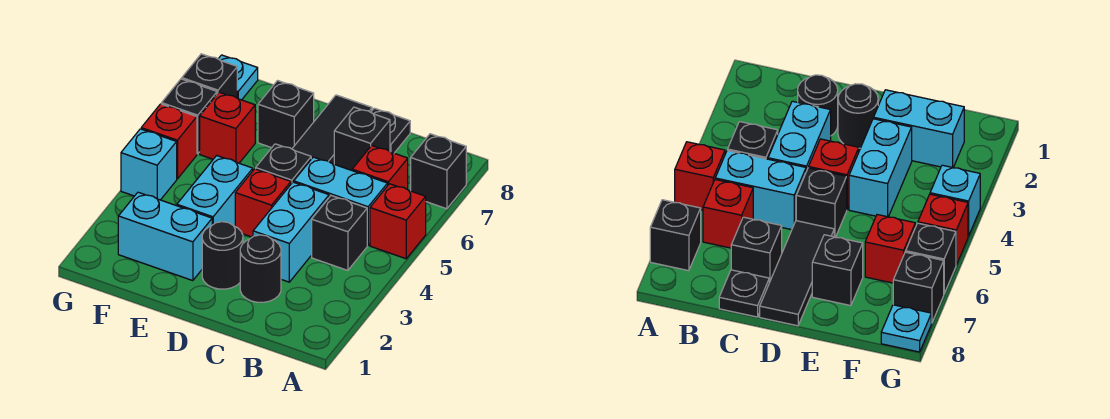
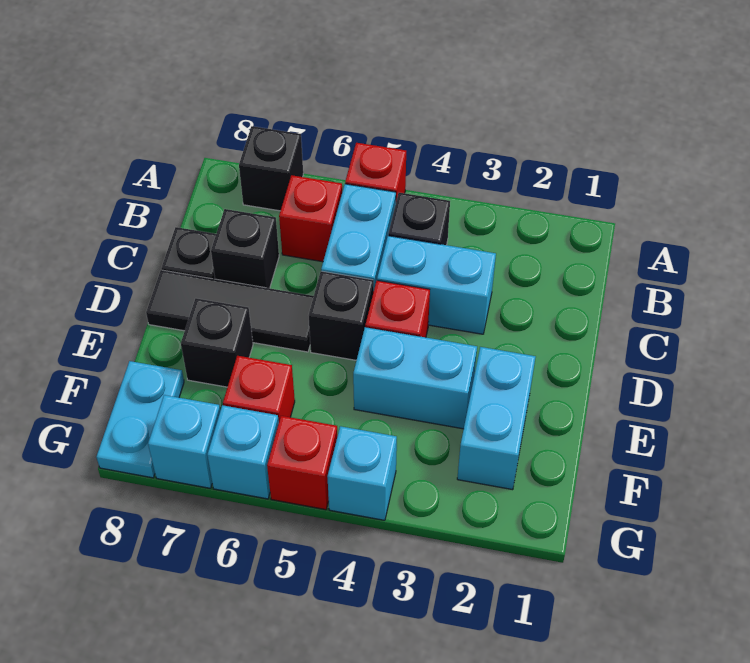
black round brick C2 level 1 -> none
black round brick D2 level 1 -> none
black brick G6 level 1 -> cyan brick G6 level 1
black brick G7 level 1 -> cyan brick G7 level 1
cyan plate G8 level 1 -> cyan plate F8:G8 level 1

